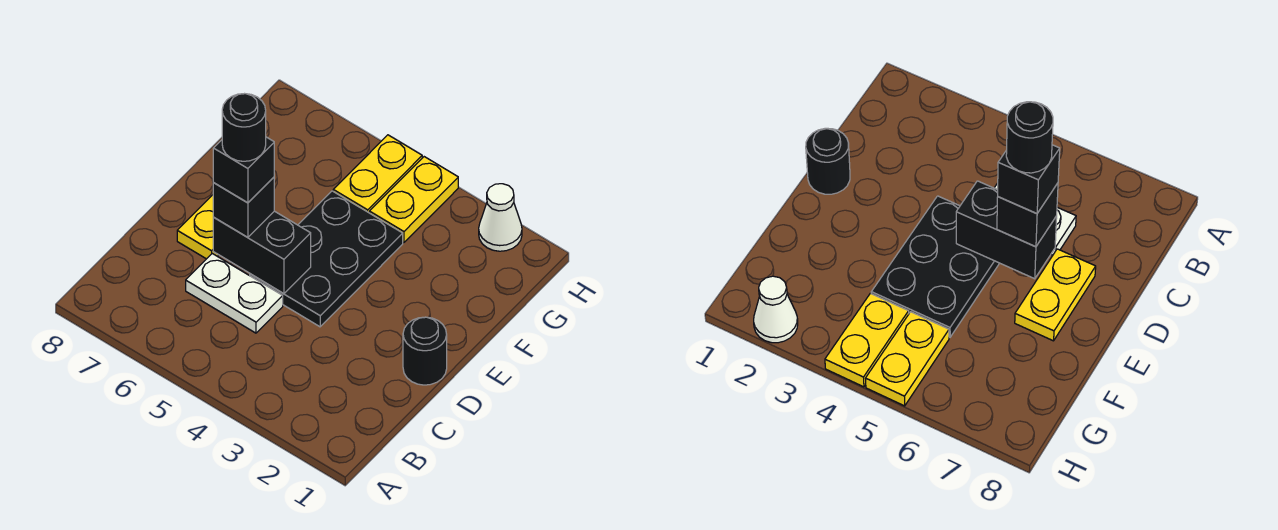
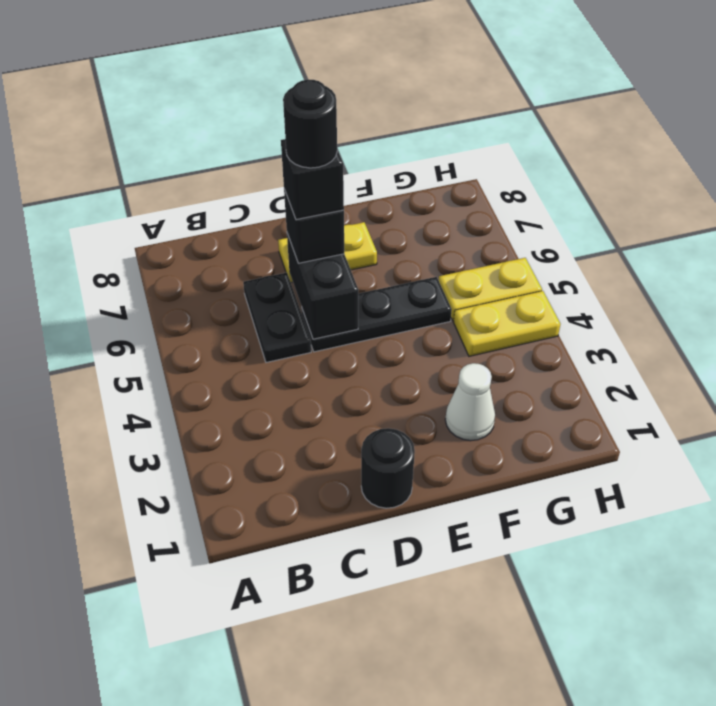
white plate C5:C6 level 1 -> black plate C5:C6 level 1
black plate D4:F5 level 1 -> black plate D5:F5 level 1
white cone H2 level 1 -> white cone F2 level 1

